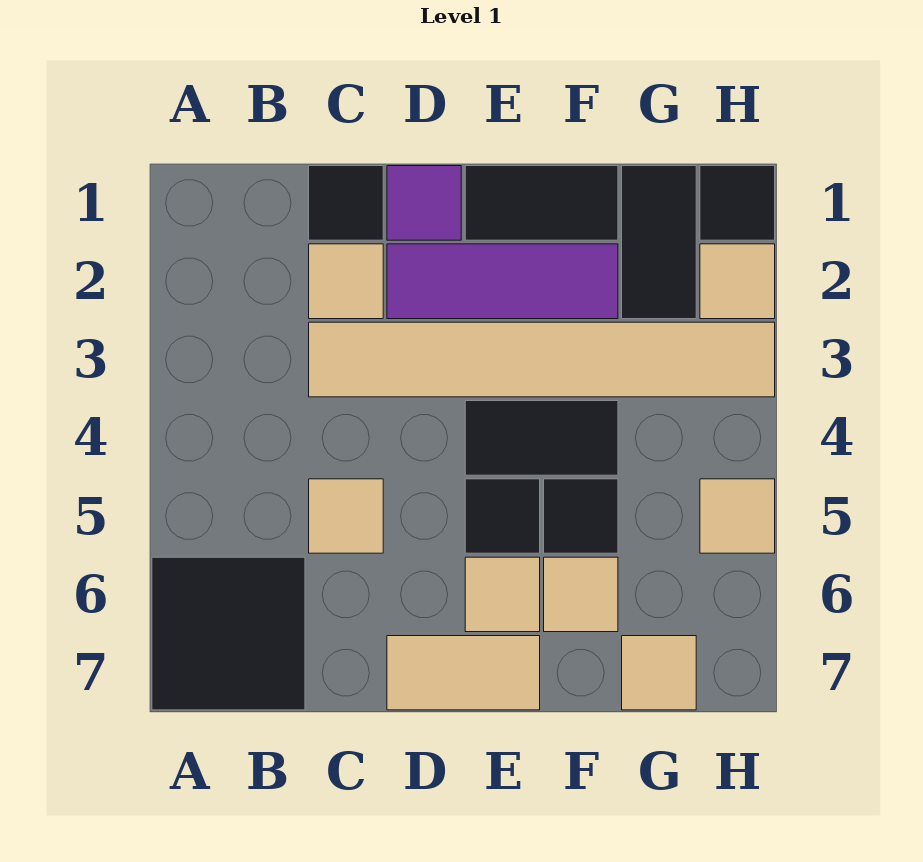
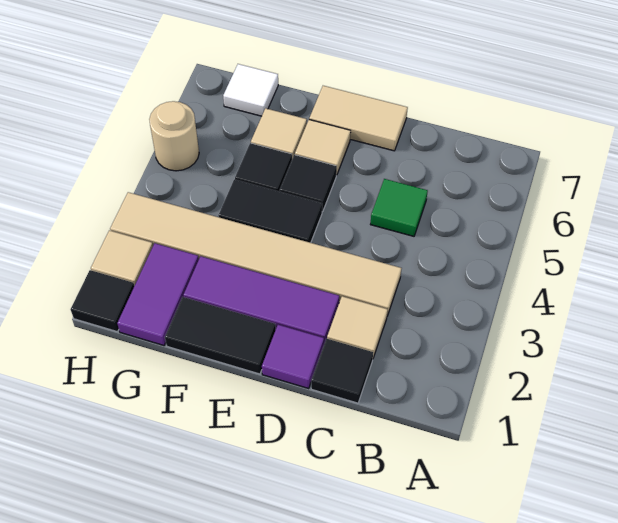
black tile A6:B7 level 1 -> none
tan tile C5 level 1 -> green tile C5 level 1
black tile G1:G2 level 1 -> purple tile G1:G2 level 1
tan tile G7 level 1 -> white tile G7 level 1
tan tile H5 level 1 -> tan round brick H5 level 1

